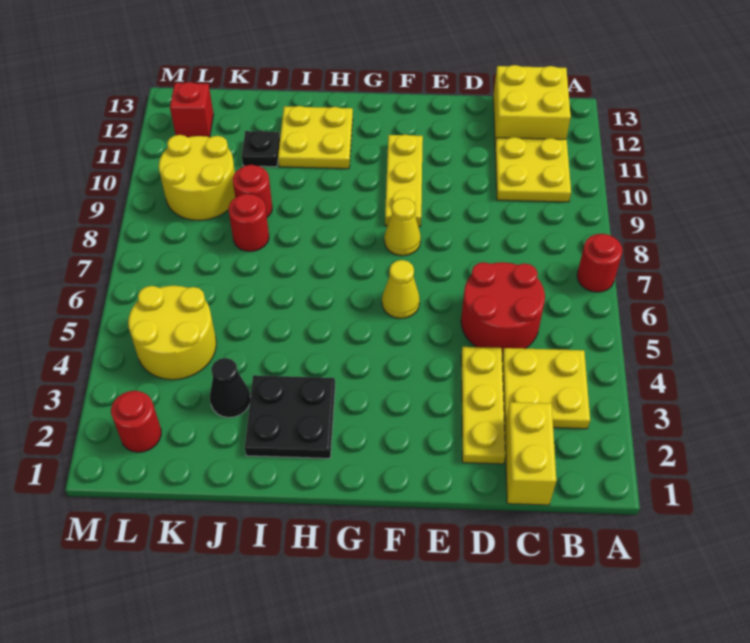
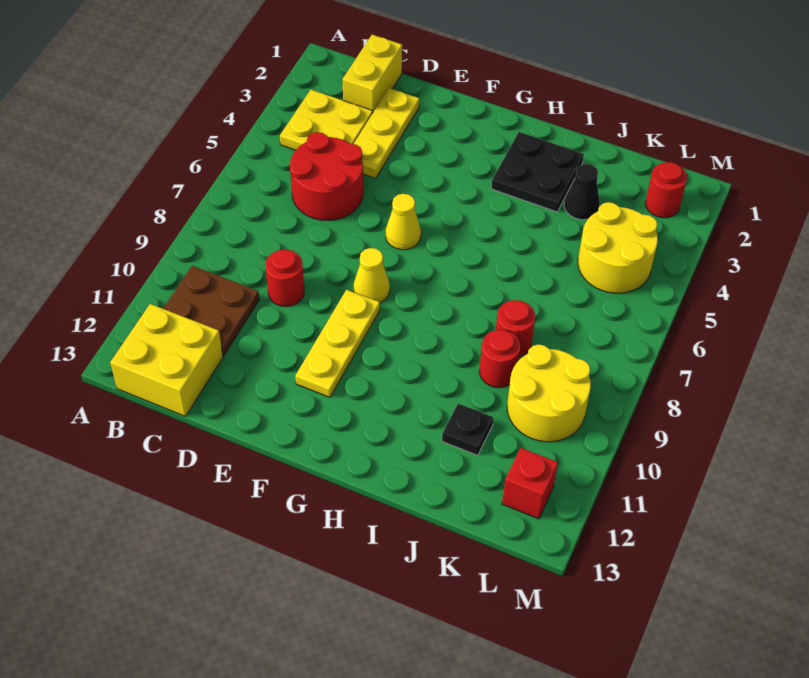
red round brick A7 level 1 -> red round brick D9 level 1
yellow plate B10:C11 level 1 -> brown plate B10:C11 level 1
yellow plate H11:I12 level 1 -> none

